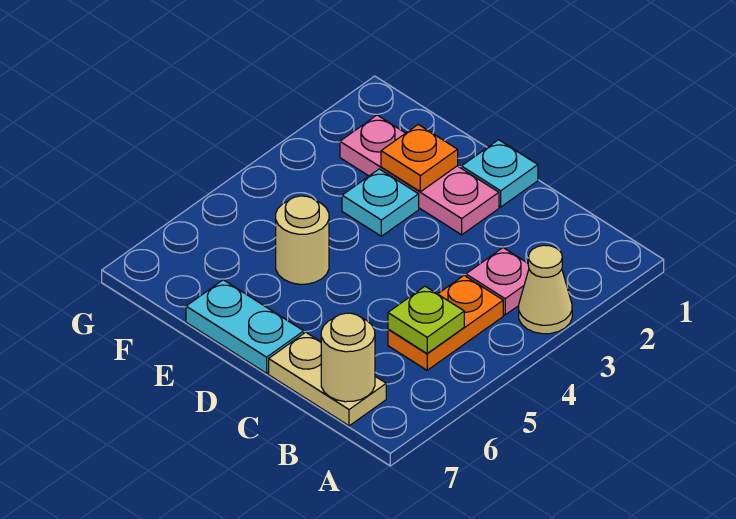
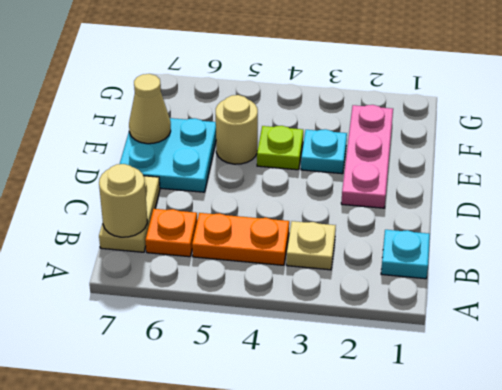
tan cone A3 level 1 -> tan cone E7 level 2
pink plate B3 level 1 -> tan plate B3 level 1
lime plate B5 level 2 -> lime plate E4 level 1
cyan plate D1 level 1 -> cyan plate B1 level 1
cyan plate D7:E7 level 1 -> cyan plate D6:E7 level 1
orange plate E2 level 2 -> orange plate B6 level 1

